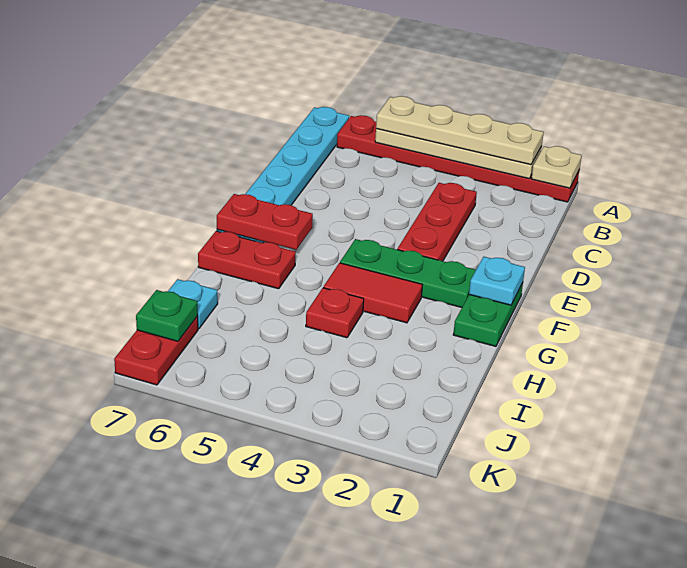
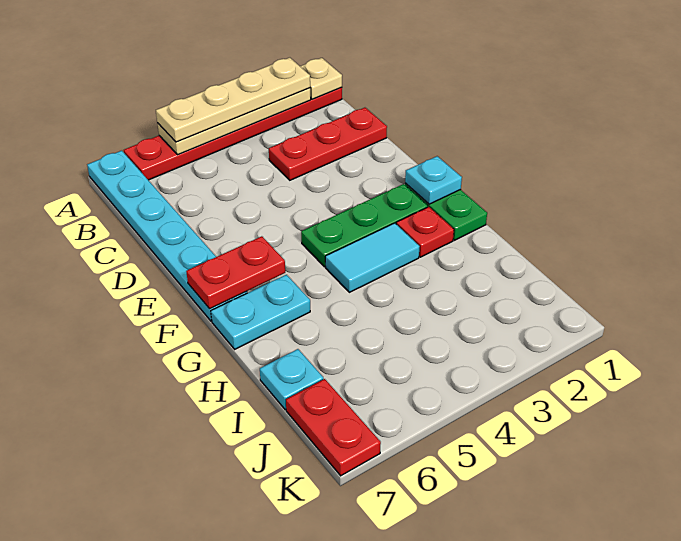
red plate C3:E3 level 1 -> red plate C1:C3 level 1
red tile G3:G4 level 1 -> cyan tile G3:G4 level 1
red plate G6:G7 level 1 -> cyan plate G6:G7 level 1
red plate H4 level 1 -> red plate G2 level 1
green plate J7 level 2 -> none

